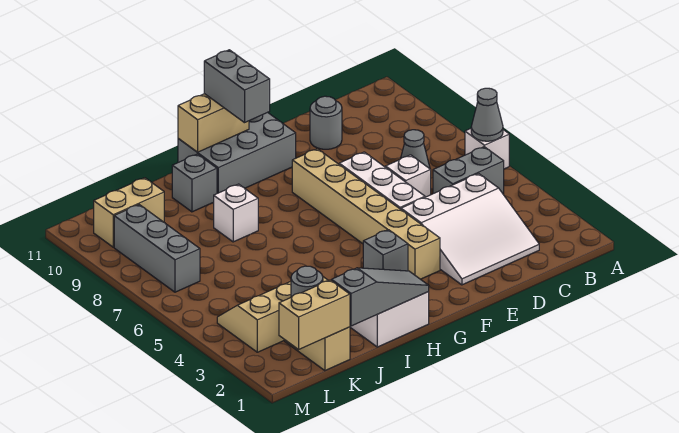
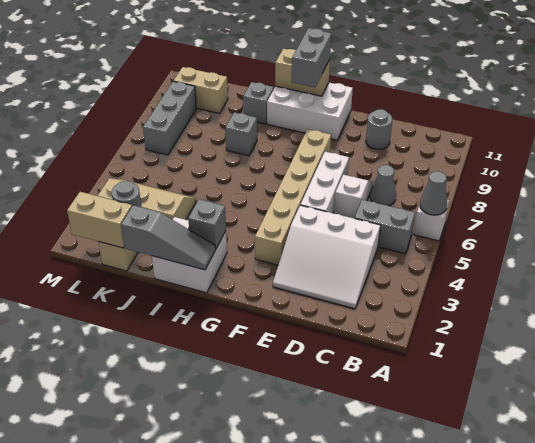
grey brick F10:H11 level 1 -> white brick F10:H11 level 1
white brick I8 level 1 -> grey brick I8 level 1

